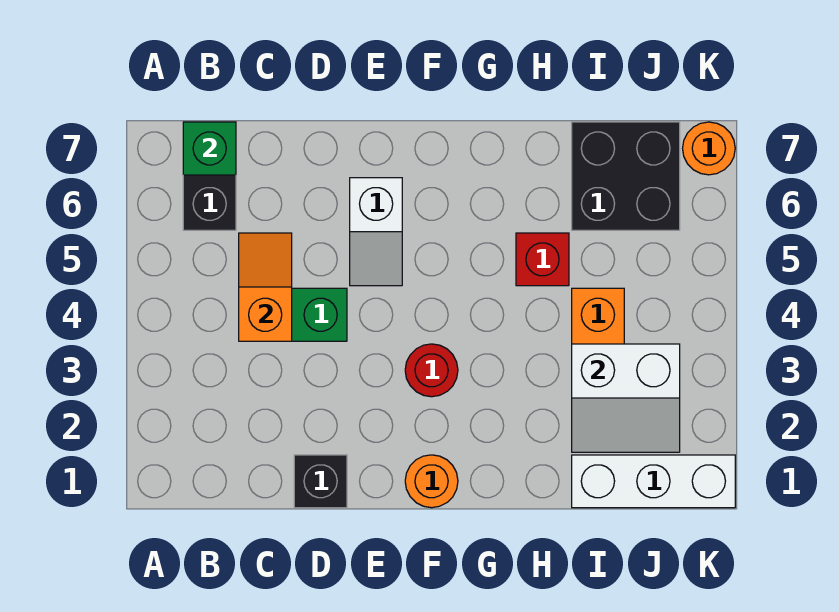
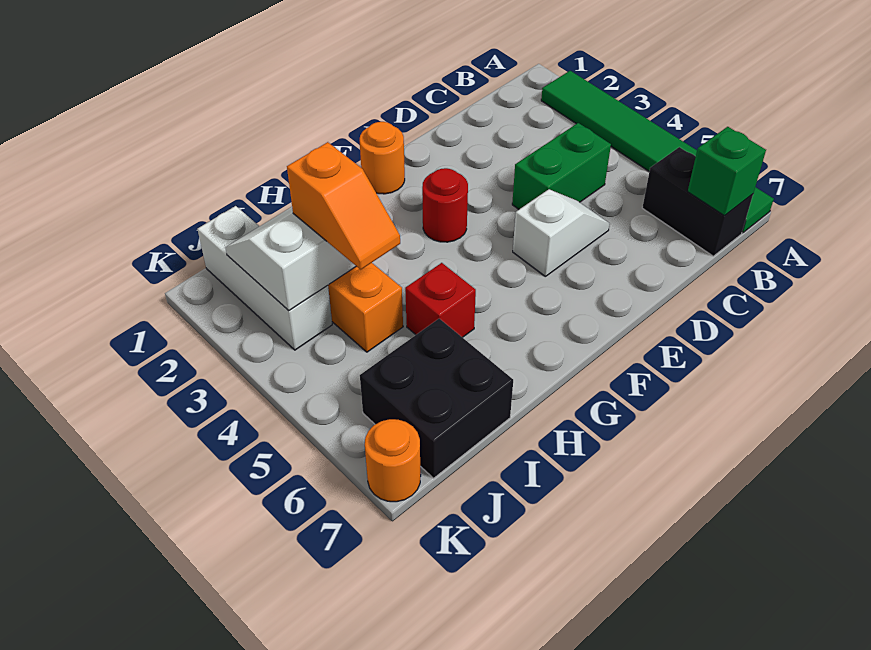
none -> green tile A2:A7 level 1
orange slope C4:C5 level 2 top 4 -> orange slope I3:I4 level 3 top 3
black brick D1 level 1 -> none
white slope E5:E6 level 1 top 6 -> white slope D5:E5 level 1 top E
white brick I1:K1 level 1 -> white brick J1:J3 level 1

